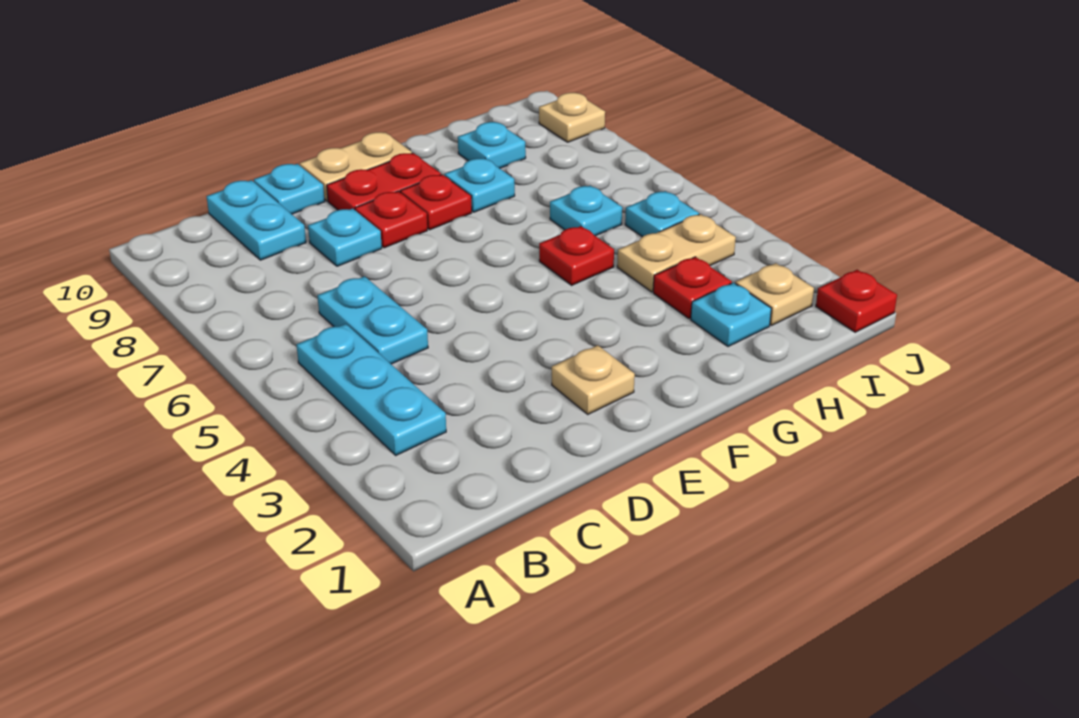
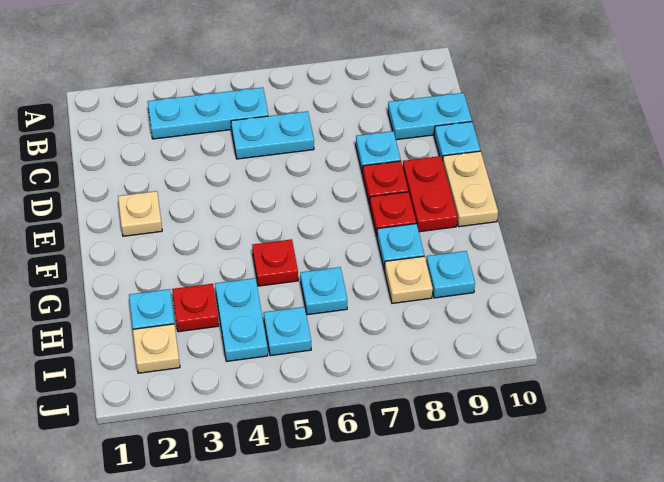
tan plate H4:I4 level 1 -> cyan plate H4:I4 level 1
red plate J1 level 1 -> none
tan plate J9 level 1 -> tan plate H8 level 1

